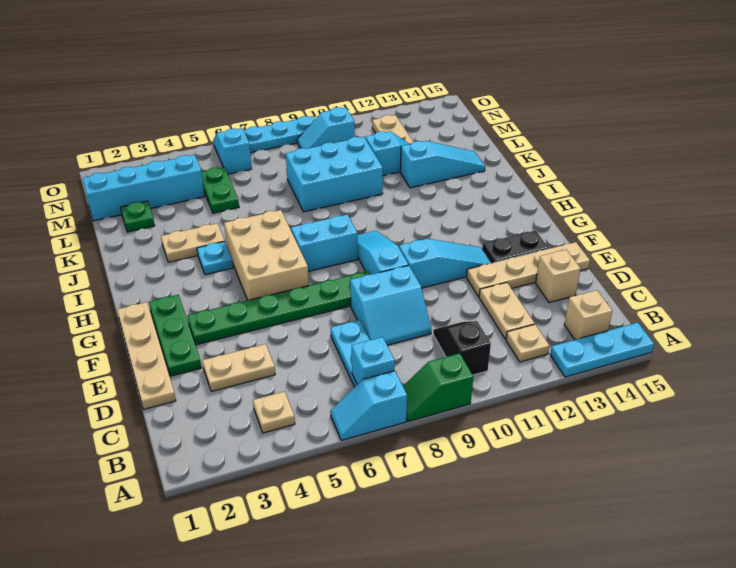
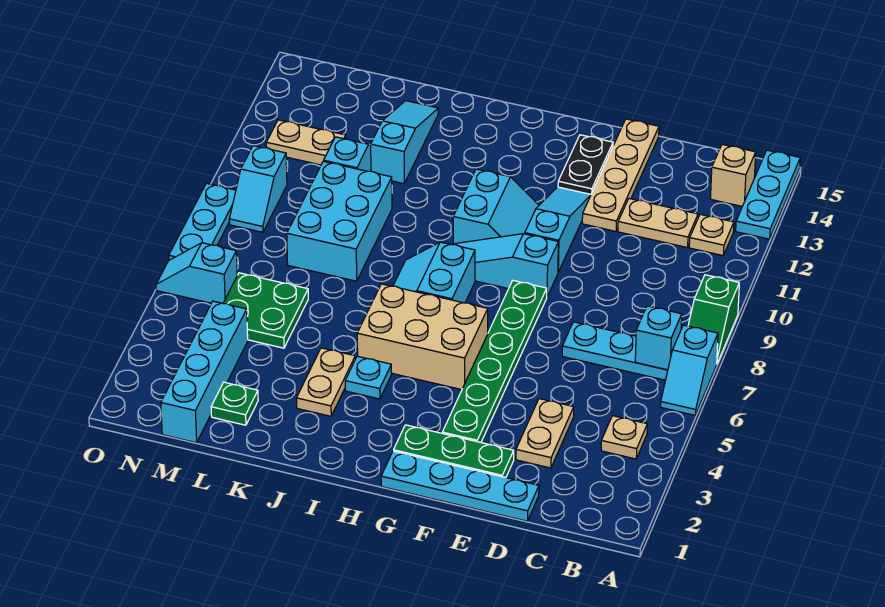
black slope B10:C10 level 1 top B -> none
tan plate D1:G1 level 1 -> cyan plate D1:G1 level 1
cyan slope D8:E9 level 1 top E -> cyan slope G10:H11 level 1 top H
tan brick D14 level 1 -> none
green plate L5:M5 level 1 -> green plate L5:M6 level 1

